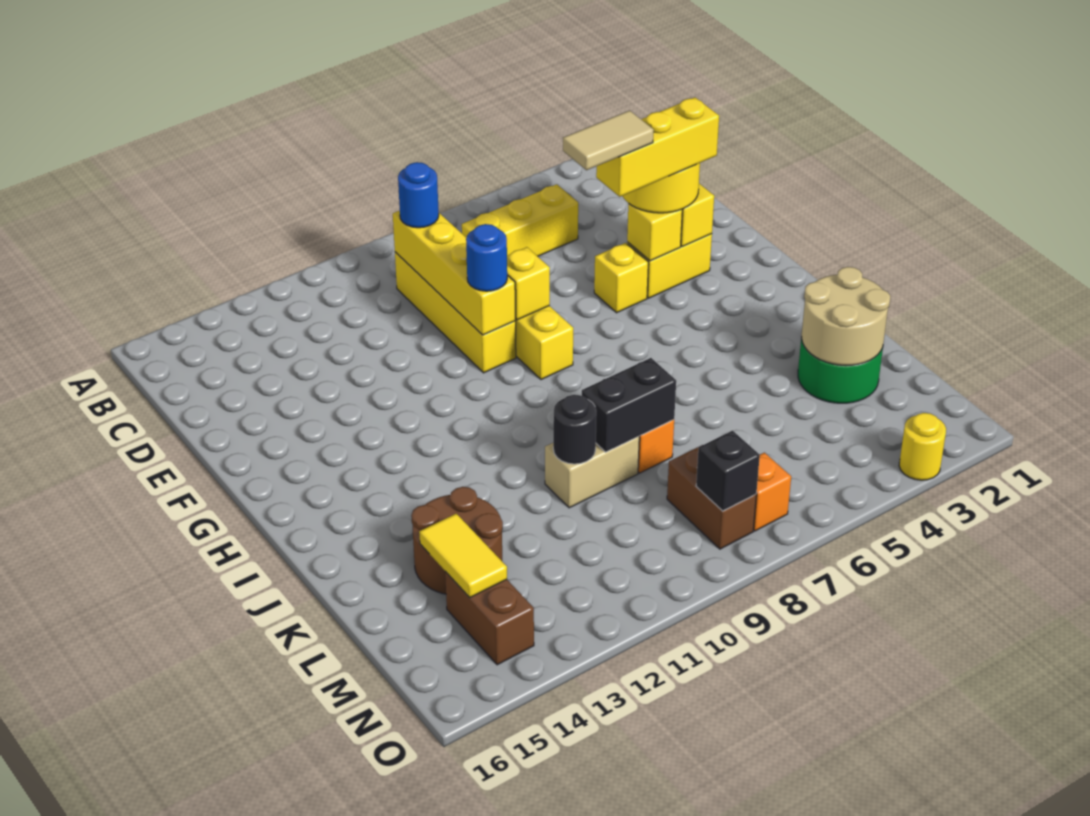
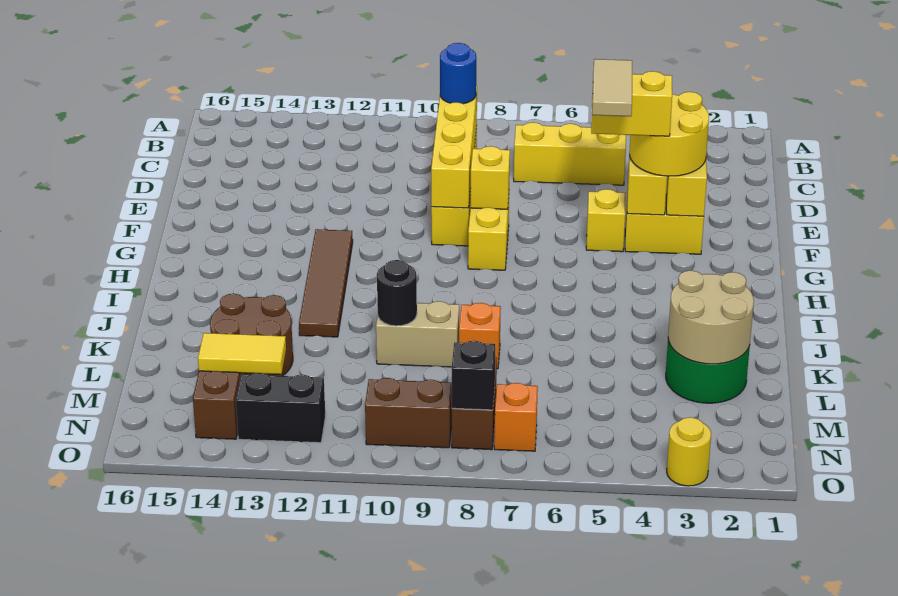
yellow brick F3:F5 level 4 -> yellow brick F4:F5 level 4
tan tile F5:F6 level 5 -> tan tile F5:G5 level 5
blue round brick F9 level 3 -> none
none -> brown tile G12:J12 level 1
black brick K8:K9 level 2 -> black brick N12:N13 level 1
yellow tile L14:M14 level 2 -> yellow tile M13:M14 level 2
none -> brown brick N9:N10 level 1

